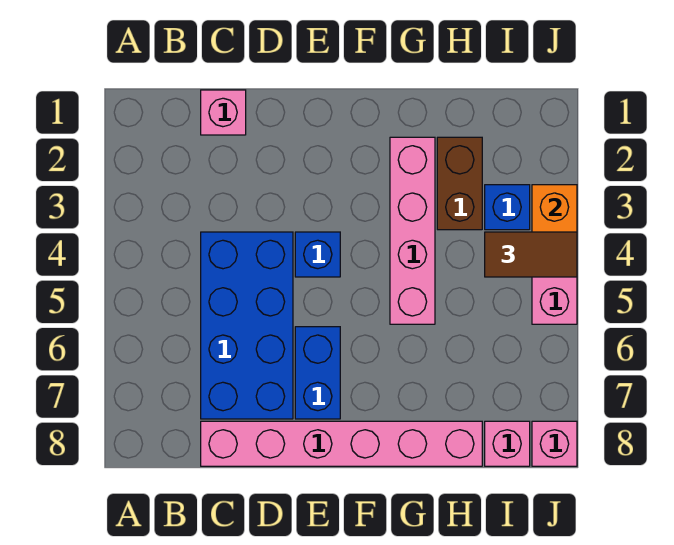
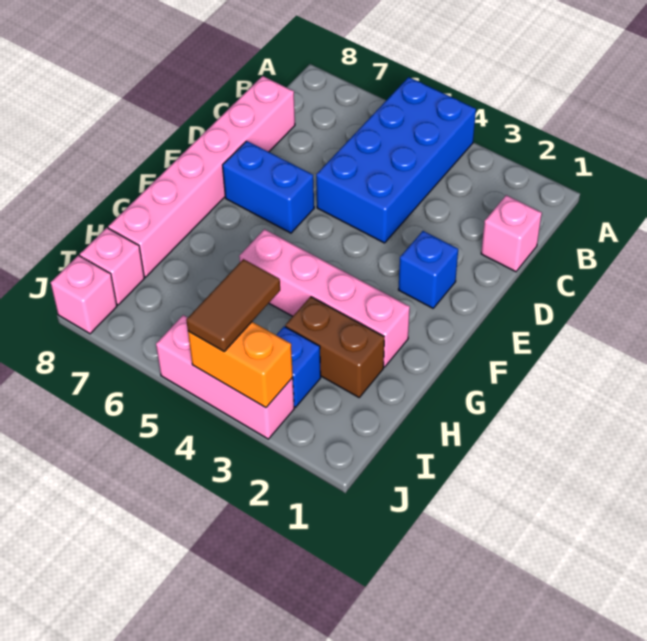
blue brick C4:D7 level 1 -> blue brick A4:D5 level 1
blue brick E4 level 1 -> blue brick E2 level 1

